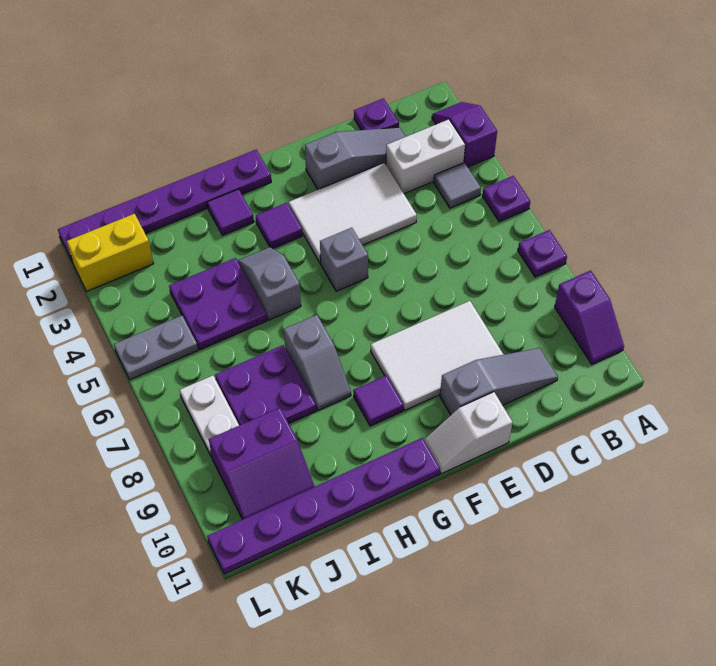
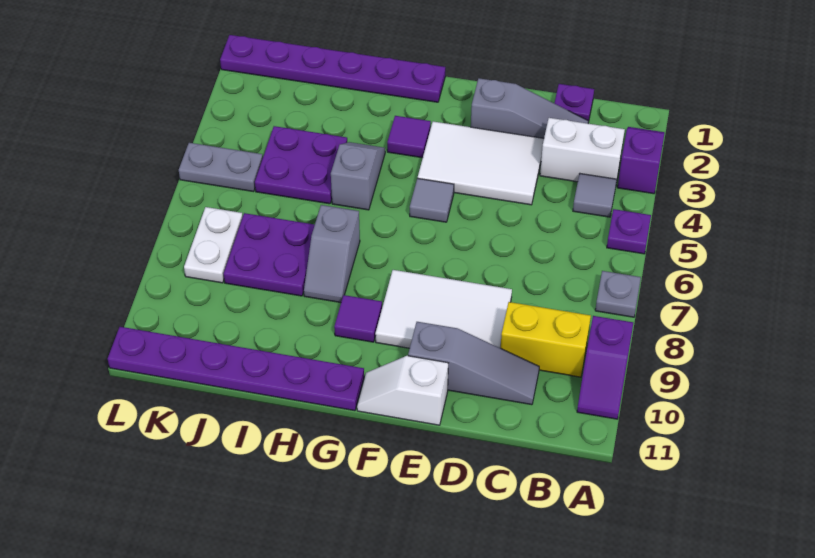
purple plate A7 level 1 -> grey plate A7 level 1
grey brick F5 level 1 -> grey tile F5 level 1
purple tile H2 level 1 -> none
purple slope J9:K10 level 1 top 9 -> none
yellow brick K2:L2 level 1 -> yellow brick B9:C9 level 1

